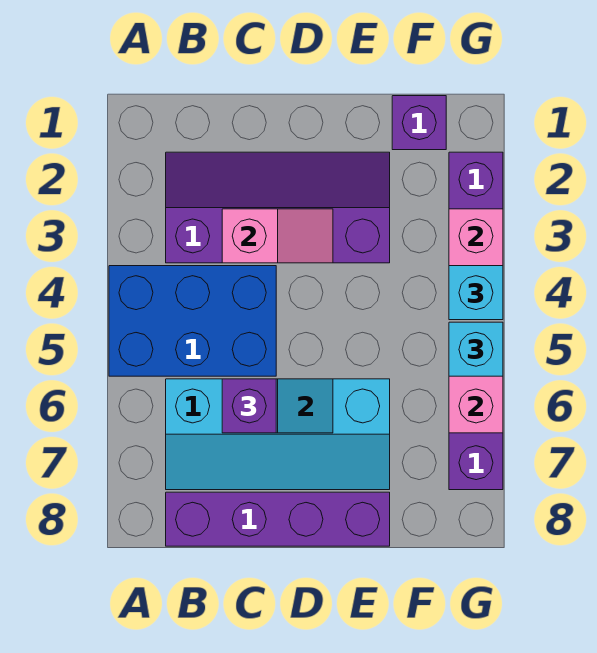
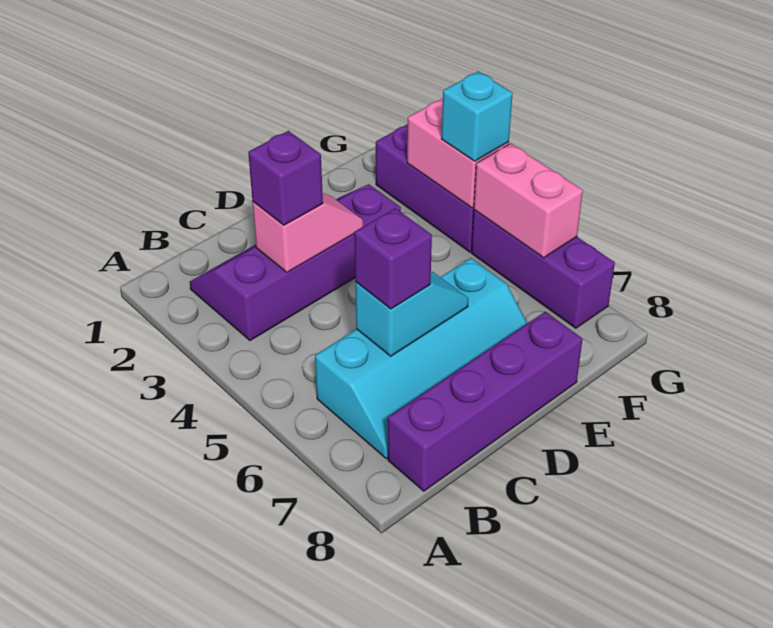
blue brick A4:C5 level 1 -> none
purple brick F1 level 1 -> purple brick C3 level 3
cyan brick G5 level 3 -> none

